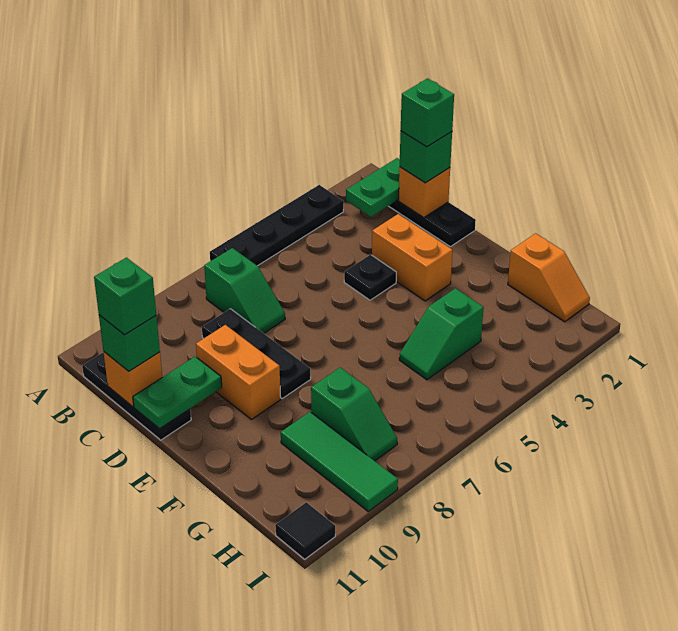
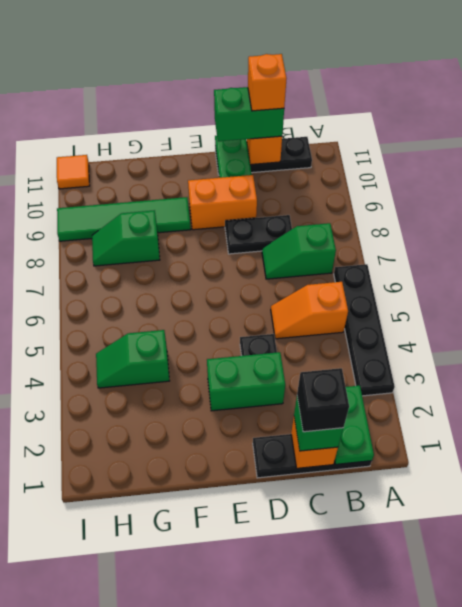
green brick C1 level 4 -> black brick C1 level 4
black plate C8:E8 level 1 -> black plate C8:D8 level 1
green brick C11 level 3 -> green brick C11:D11 level 3
green brick C11 level 4 -> orange brick C11 level 4
orange brick D3:E3 level 1 -> green brick D3:E3 level 1
orange slope G1:H1 level 1 top G -> orange slope B5:C5 level 1 top B
green slope G4:G5 level 1 top 4 -> green slope G4:H4 level 1 top G
green tile G9:I9 level 1 -> green tile F9:I9 level 1
black tile I11 level 1 -> orange tile I11 level 1

